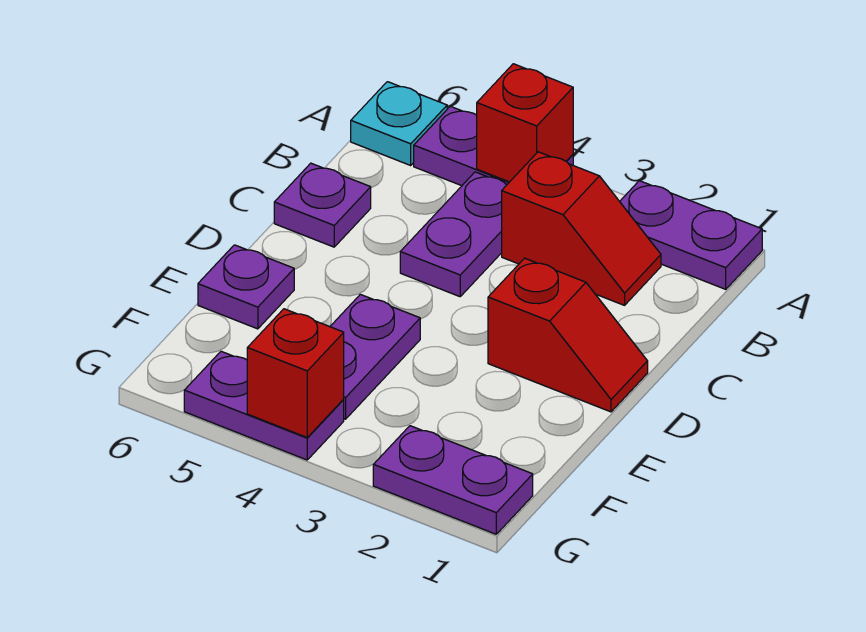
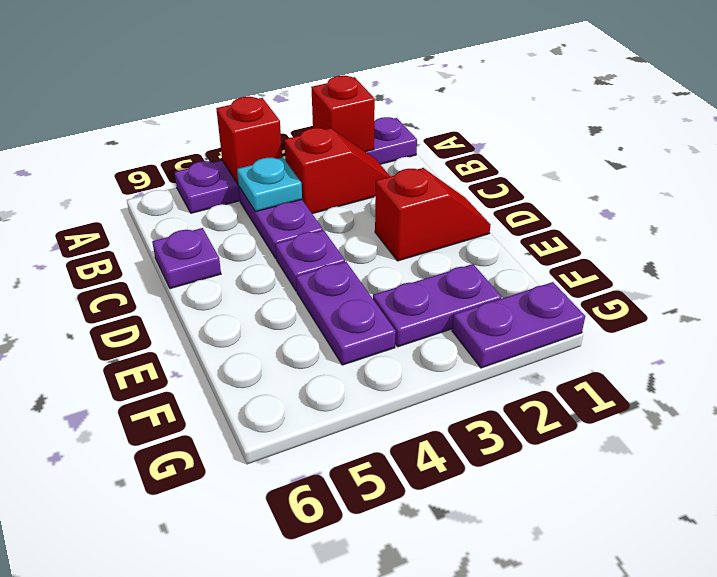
cyan plate A6 level 1 -> cyan plate B4 level 2
purple plate E6 level 1 -> purple plate D4 level 1
purple plate G4:G5 level 1 -> purple plate F2:F3 level 1
red brick G4 level 2 -> red brick A2 level 2

